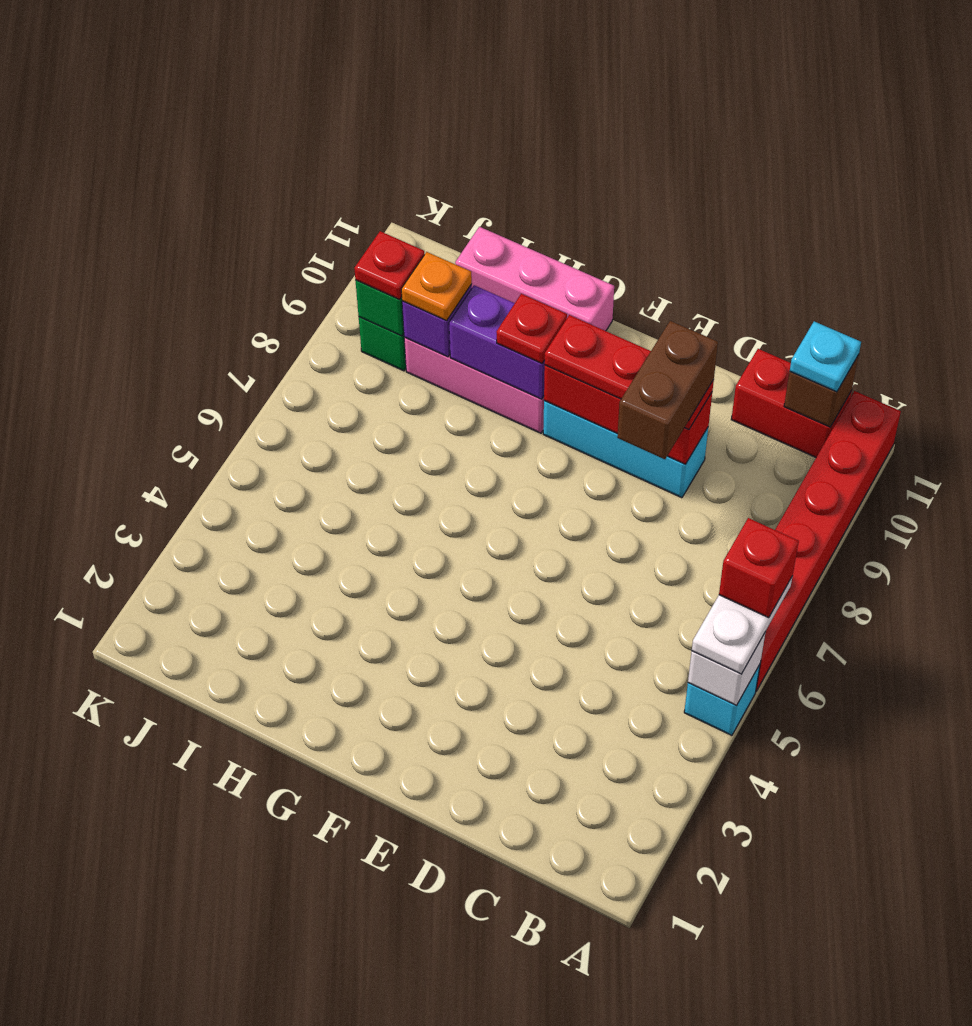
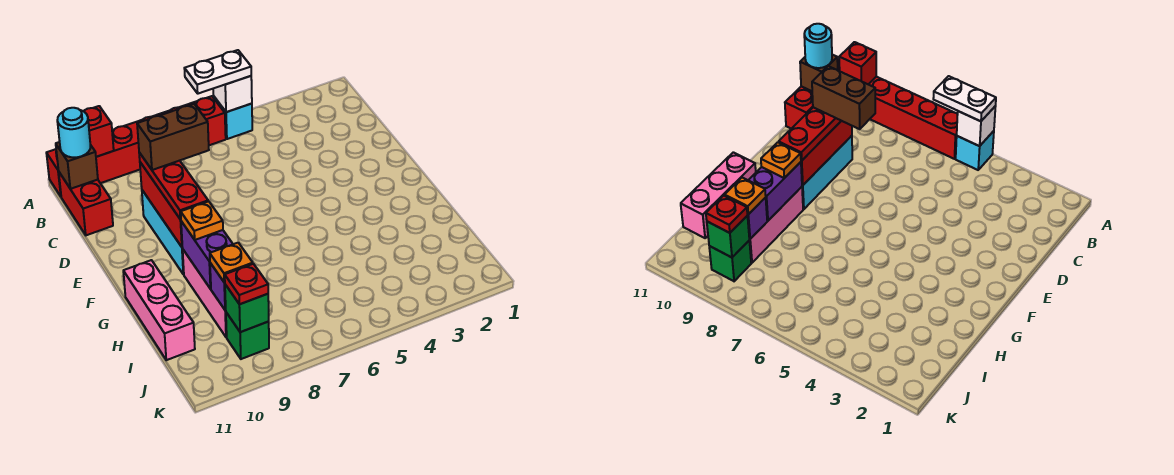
red brick A6 level 4 -> red brick A10 level 2
cyan plate B11 level 3 -> cyan round brick B11 level 3
red plate G9 level 3 -> orange plate G9 level 3

